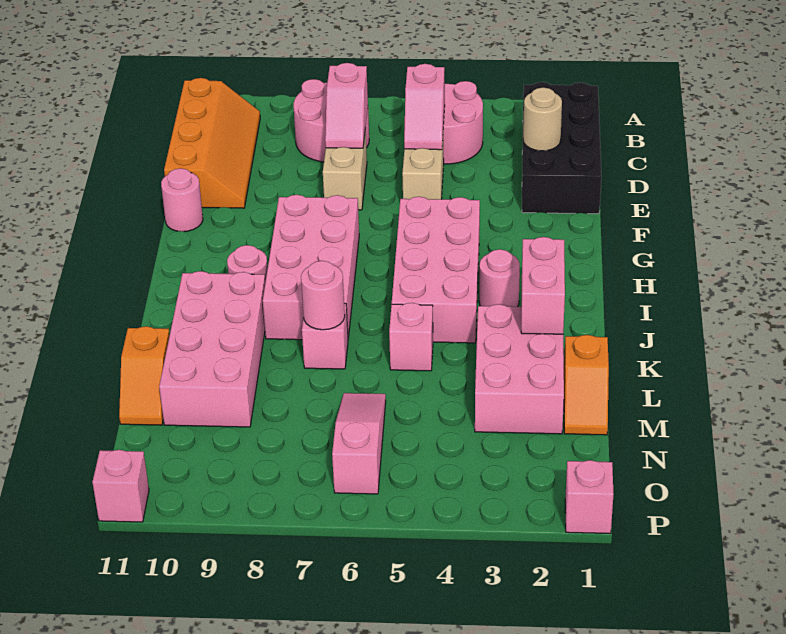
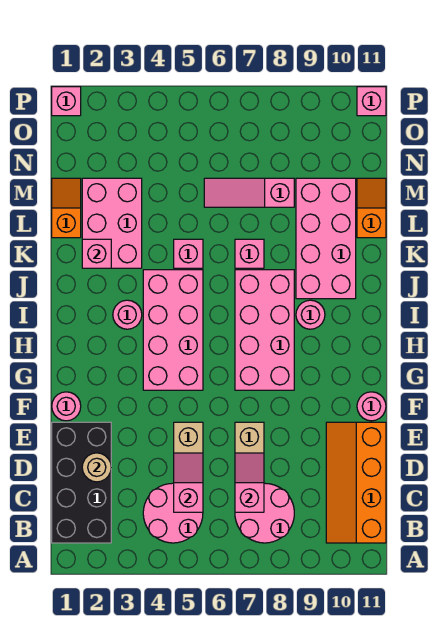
pink brick J2:K2 level 2 -> pink brick K2 level 2
pink round brick K7 level 2 -> pink round brick F1 level 1
pink slope M6:O6 level 1 top O -> pink slope M6:M8 level 1 top 8

